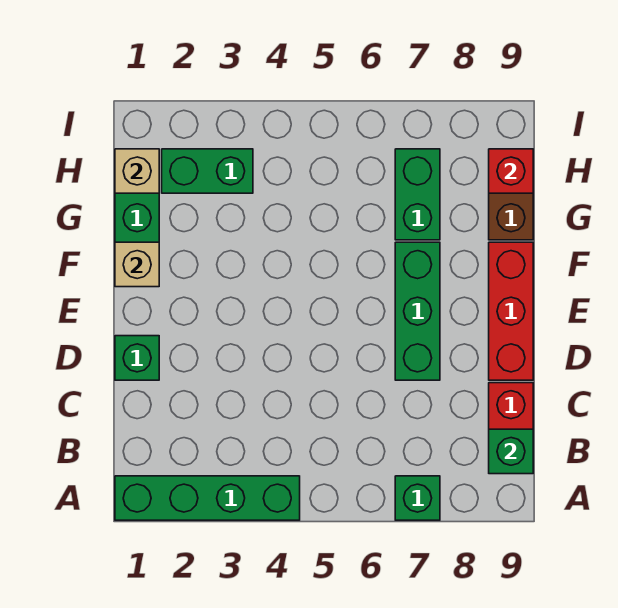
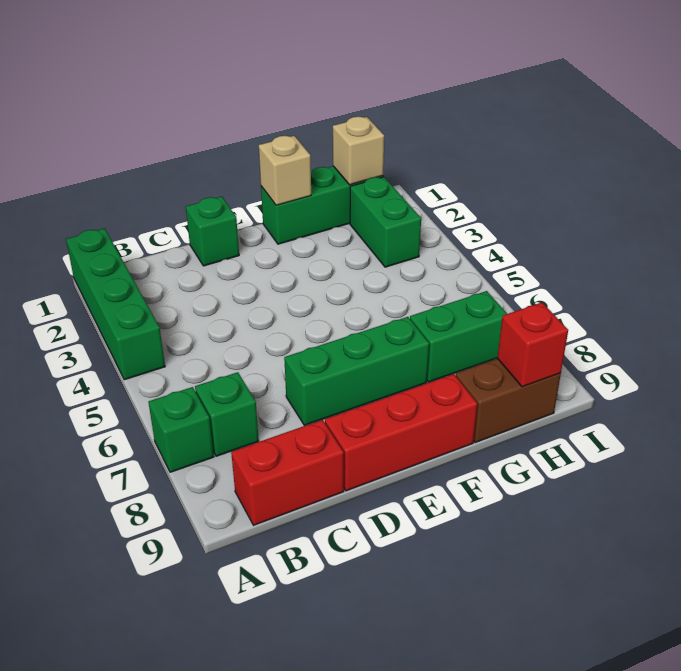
green brick B9 level 2 -> green brick B7 level 1

